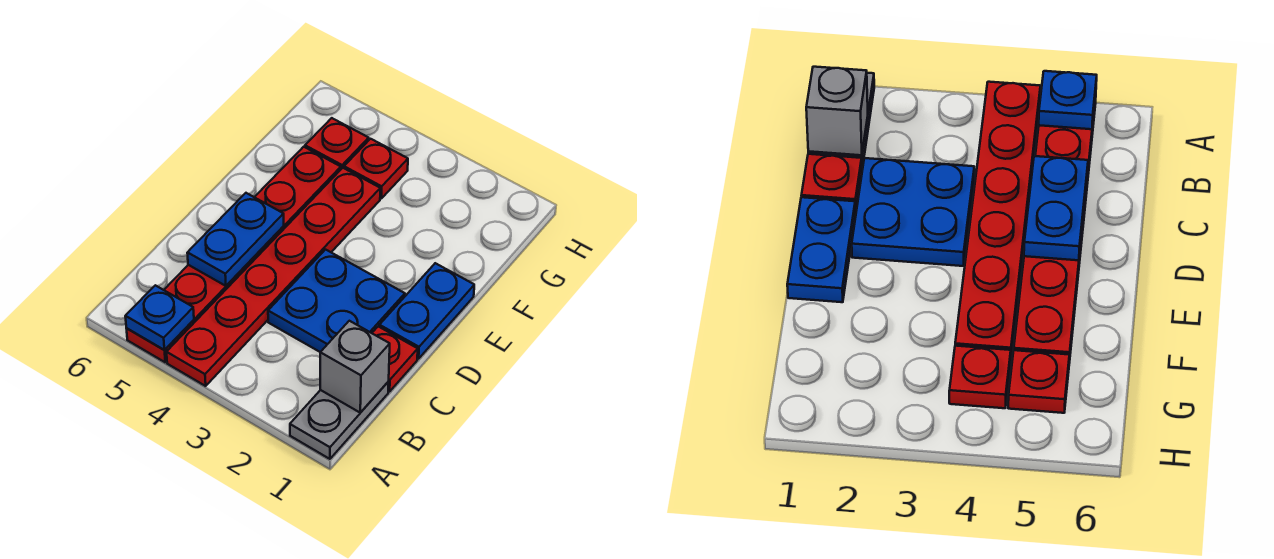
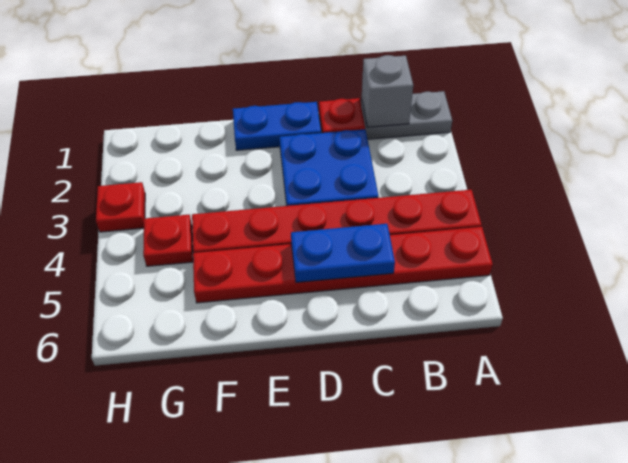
blue plate A5 level 2 -> none
red plate G5 level 1 -> red plate H3 level 1

